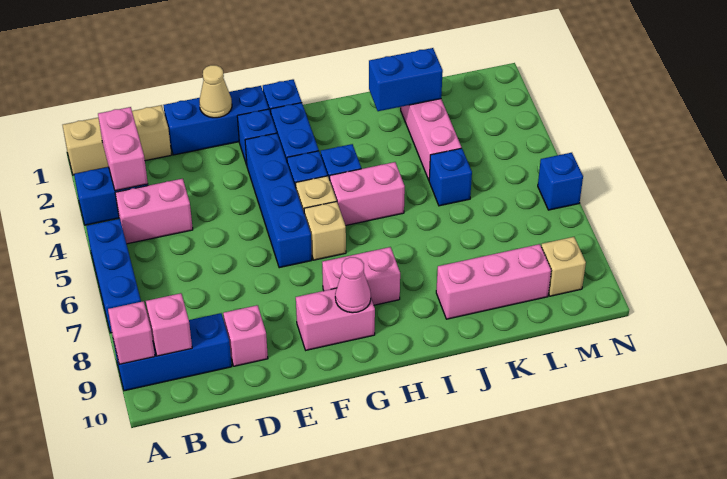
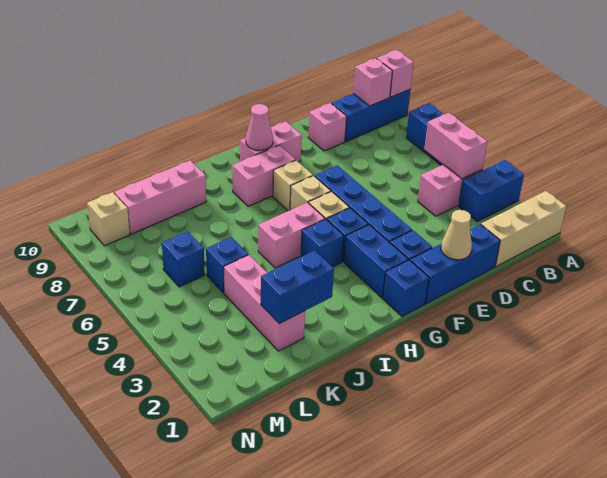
pink brick B2:B3 level 2 -> pink brick B4:B5 level 2
none -> tan brick G7 level 1
blue brick N6 level 1 -> blue brick L6 level 1

